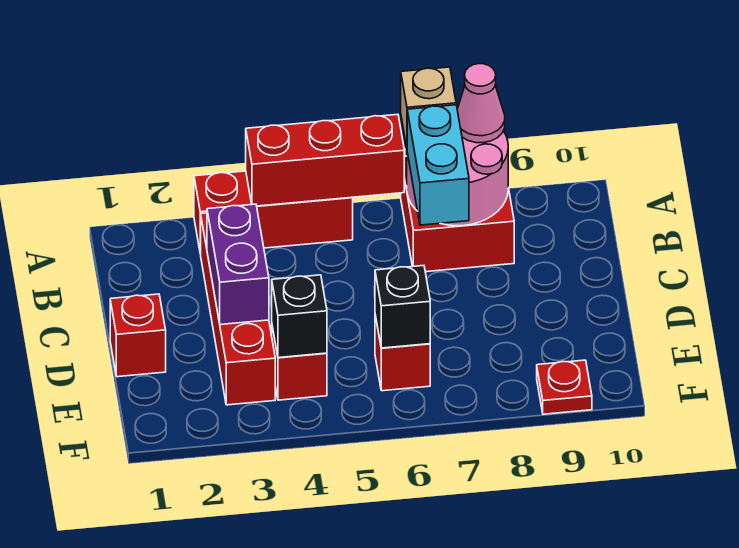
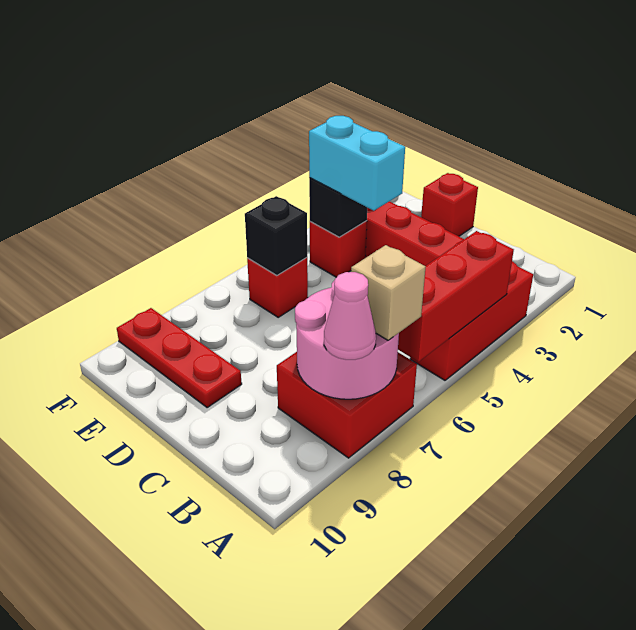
cyan brick B7:C7 level 3 -> cyan brick D4:E4 level 3
purple brick C3:D3 level 2 -> none
red plate F9 level 1 -> red plate D9:F9 level 1

